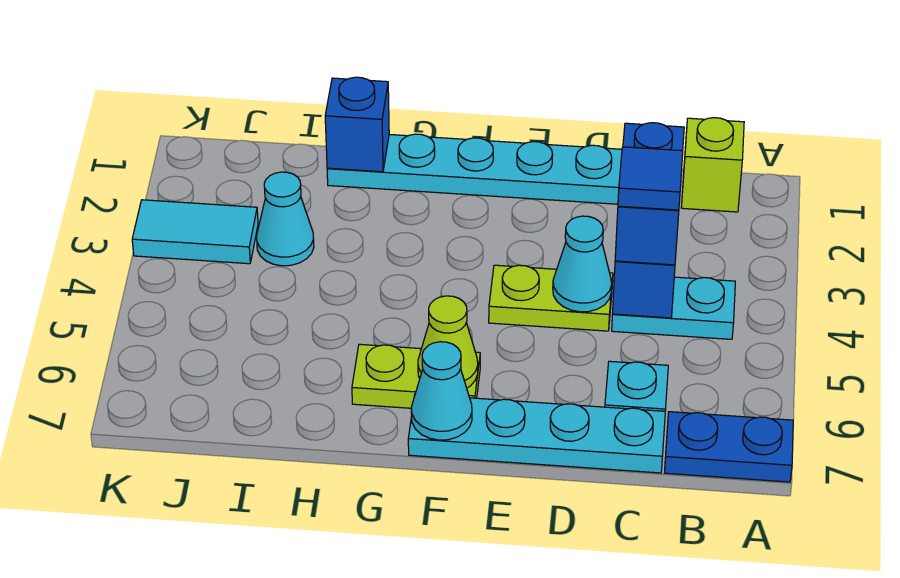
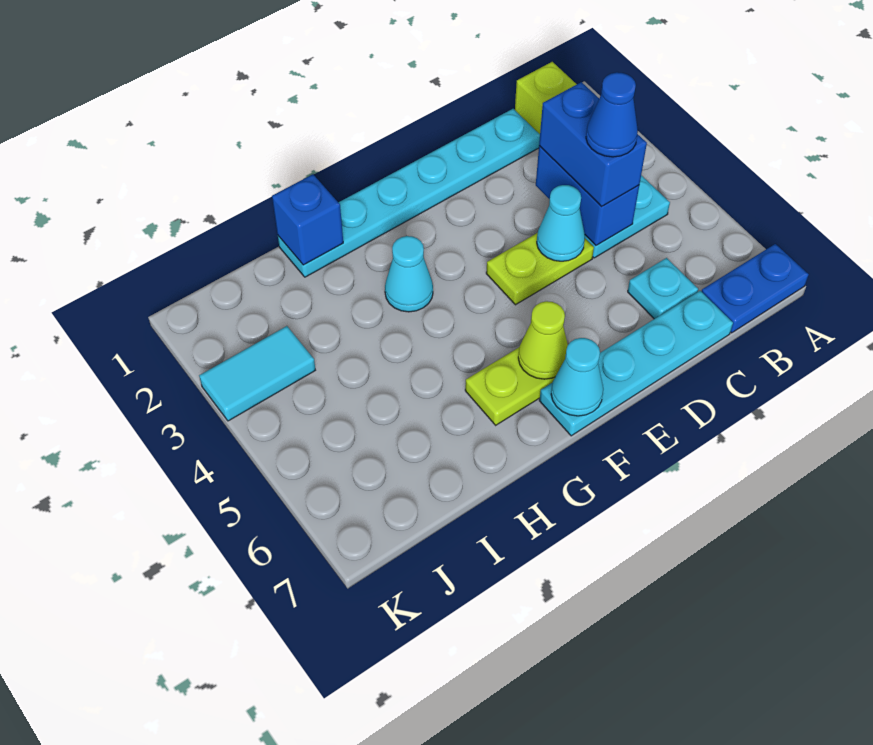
blue tile C4 level 4 -> blue cone C4 level 4
cyan cone I3 level 1 -> cyan cone G3 level 1

